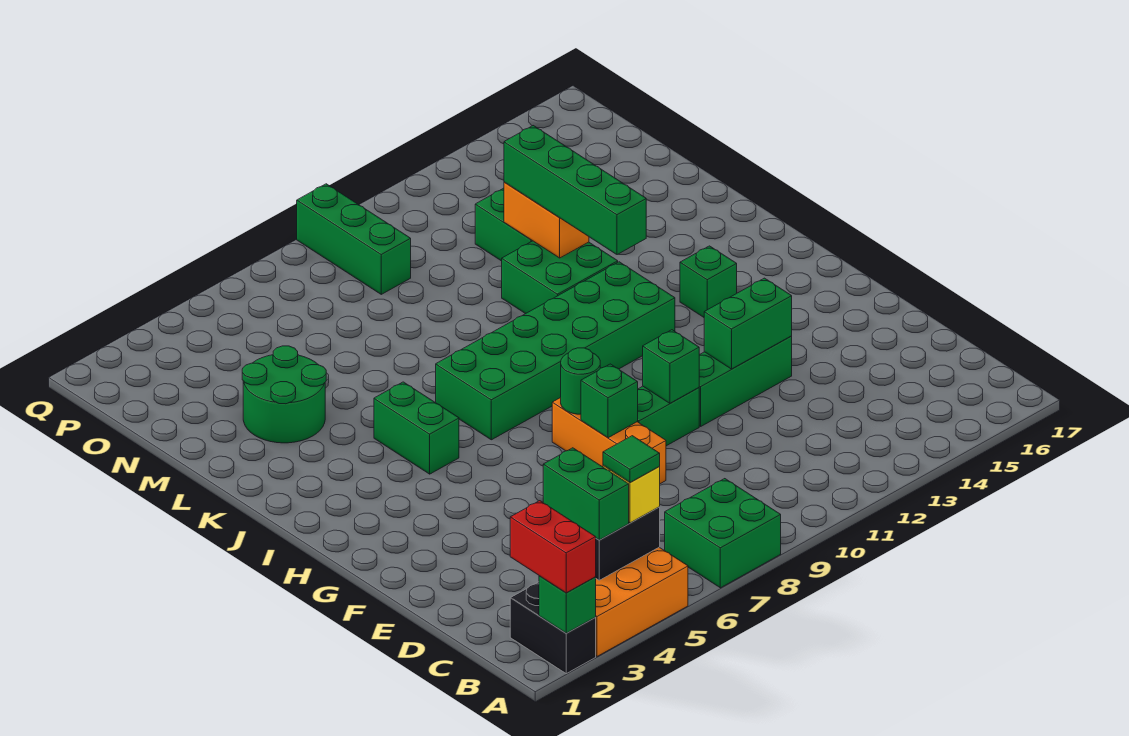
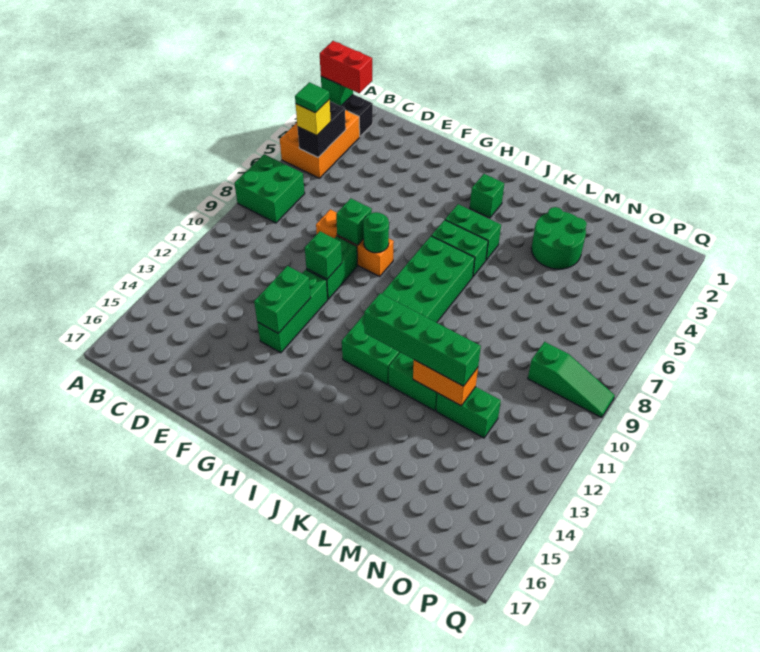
green brick B4:C4 level 3 -> green brick I6:J6 level 1
green brick I14 level 1 -> green brick I3 level 1
green brick O9:Q9 level 1 -> green slope O9:Q9 level 1 top O

